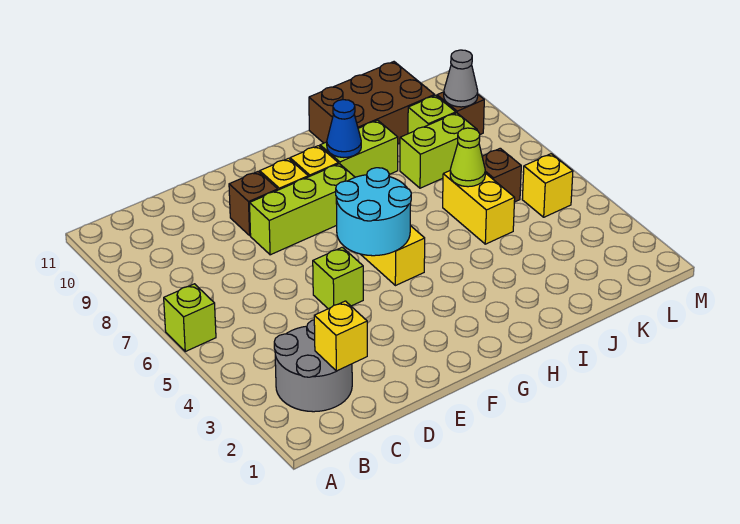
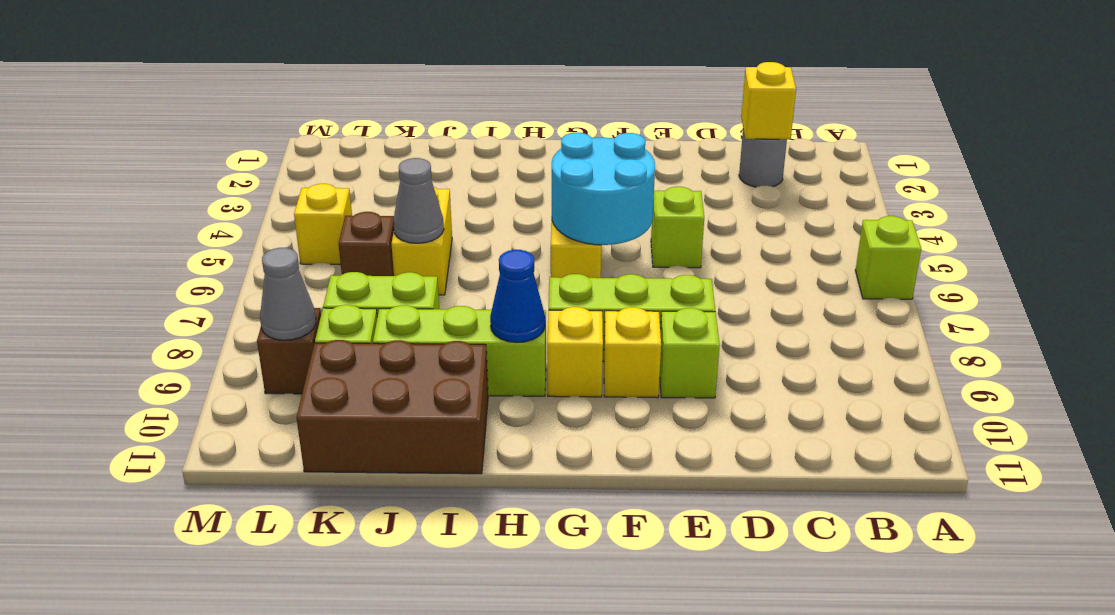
grey round brick B2:C3 level 1 -> grey round brick C2 level 1
brown brick E9 level 1 -> lime brick E9 level 1
lime brick H9:I9 level 1 -> lime brick H9:J9 level 1
lime cone J6 level 2 -> grey cone J6 level 2

